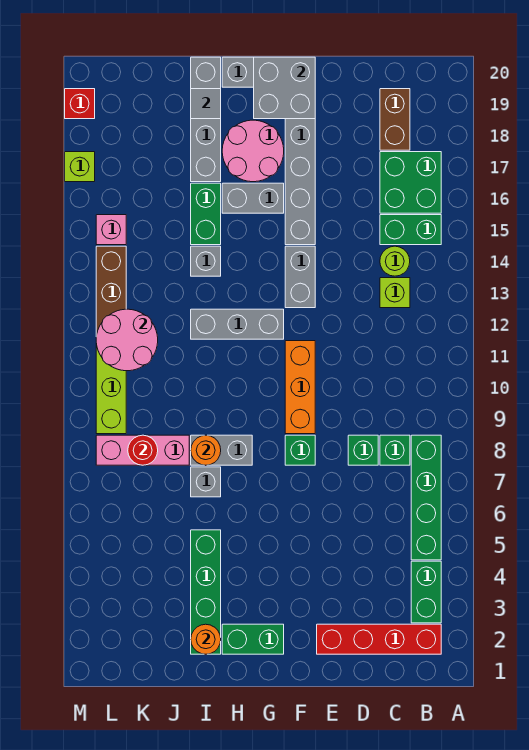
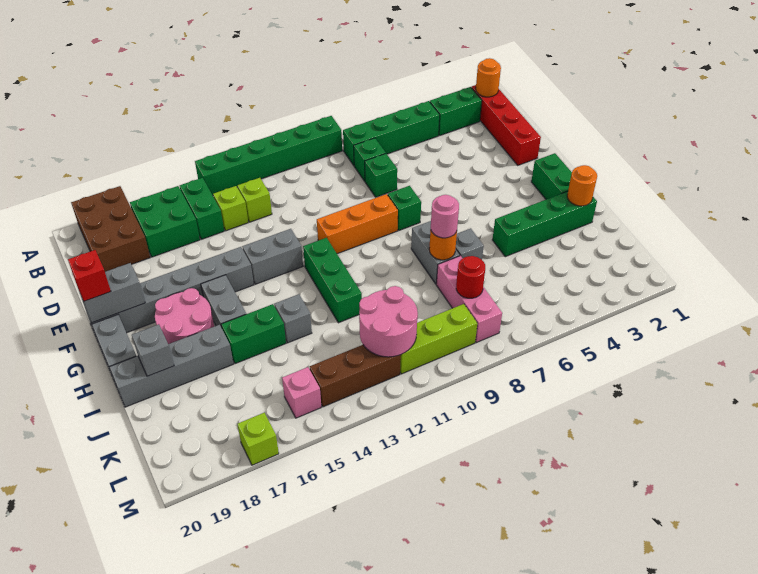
none -> green brick A9:A14 level 1
none -> orange round brick B2 level 2
lime round brick C14 level 1 -> lime brick C14 level 1
brown brick C18:C19 level 1 -> brown brick A18:C19 level 1
grey brick F19:G20 level 2 -> grey brick F19:F20 level 2
grey brick G12:I12 level 1 -> green brick G12:I12 level 1
none -> pink round brick I8 level 3
grey tile I19 level 2 -> grey brick I19 level 2
red brick M19 level 1 -> red brick F20 level 3

